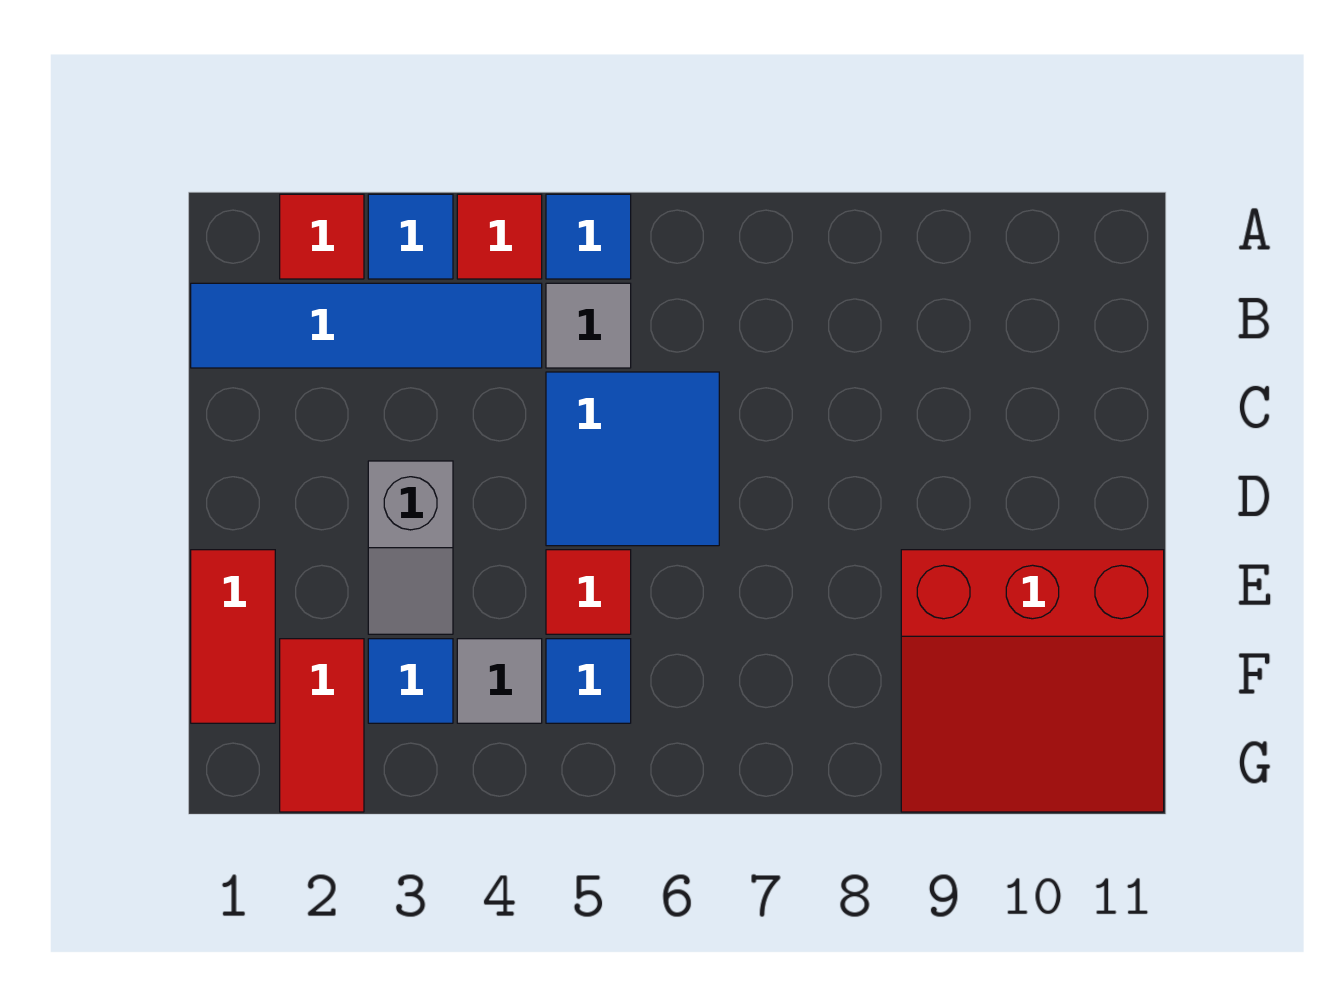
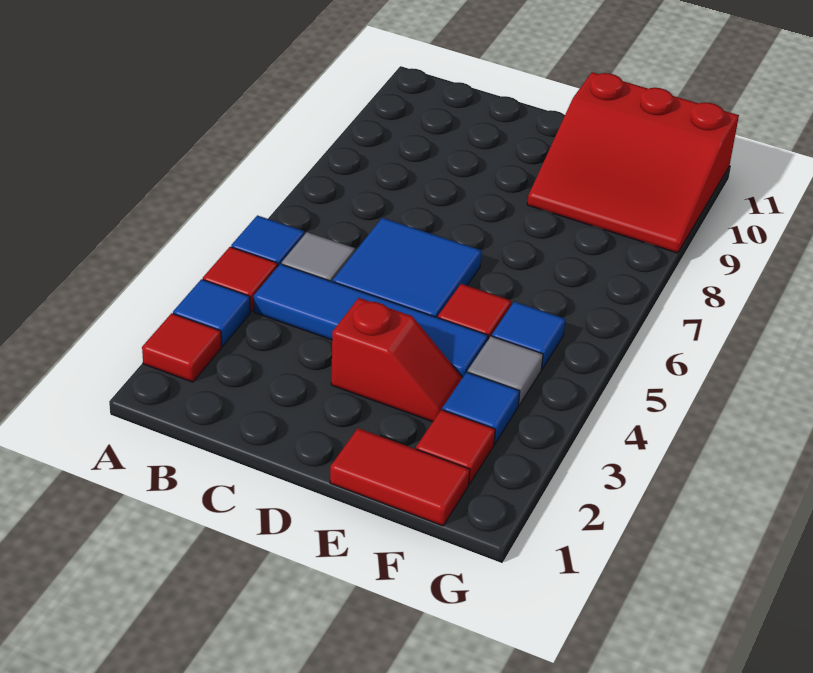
blue tile B1:B4 level 1 -> blue tile B4:E4 level 1
grey slope D3:E3 level 1 top D -> red slope D3:E3 level 1 top D
red slope E9:G11 level 1 top E -> red slope E9:G11 level 1 top 11
red tile F2:G2 level 1 -> red tile F2 level 1

